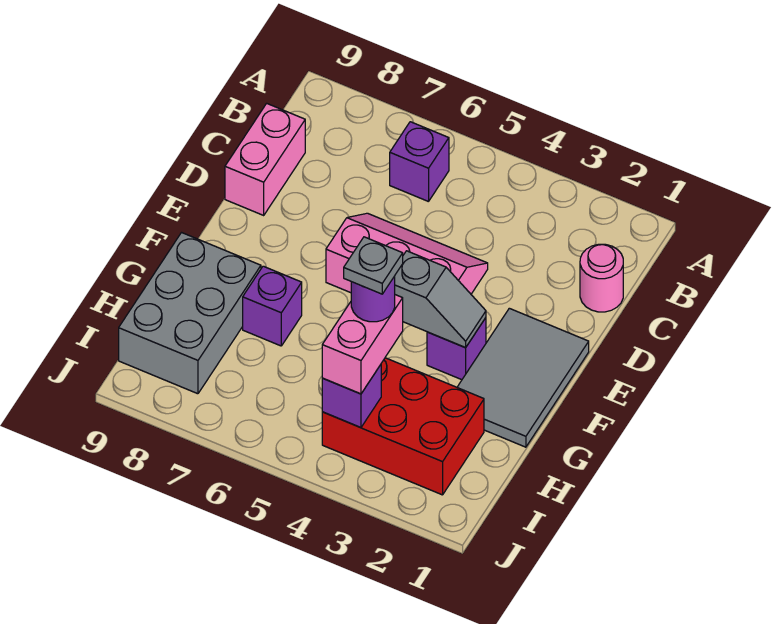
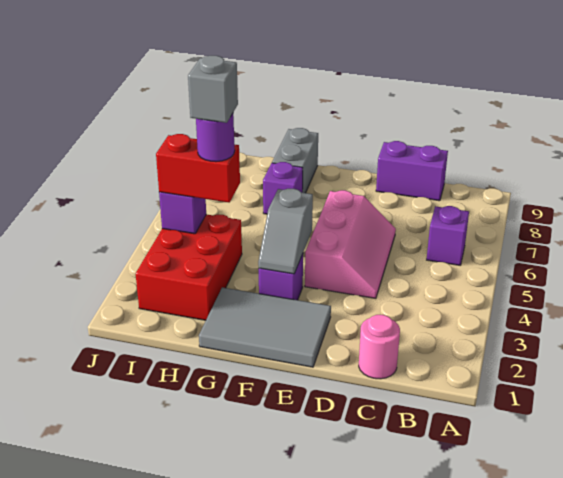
pink brick C9:D9 level 1 -> purple brick C9:D9 level 1
grey brick G8:I9 level 1 -> grey brick G8:G9 level 1
pink brick H4:I4 level 3 -> red brick H4:I4 level 3
grey plate H4 level 5 -> grey brick H4 level 5

